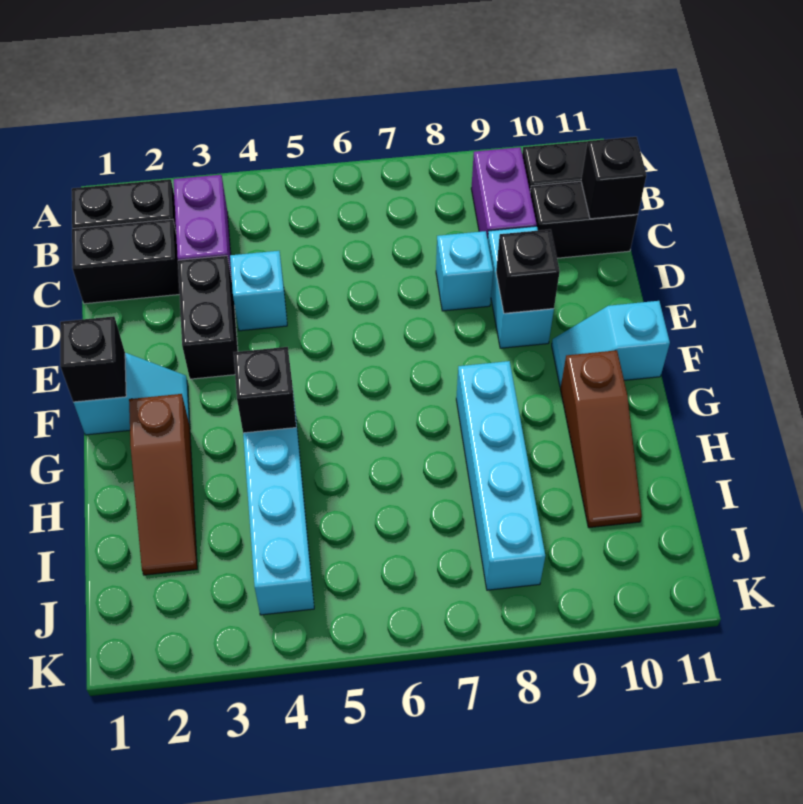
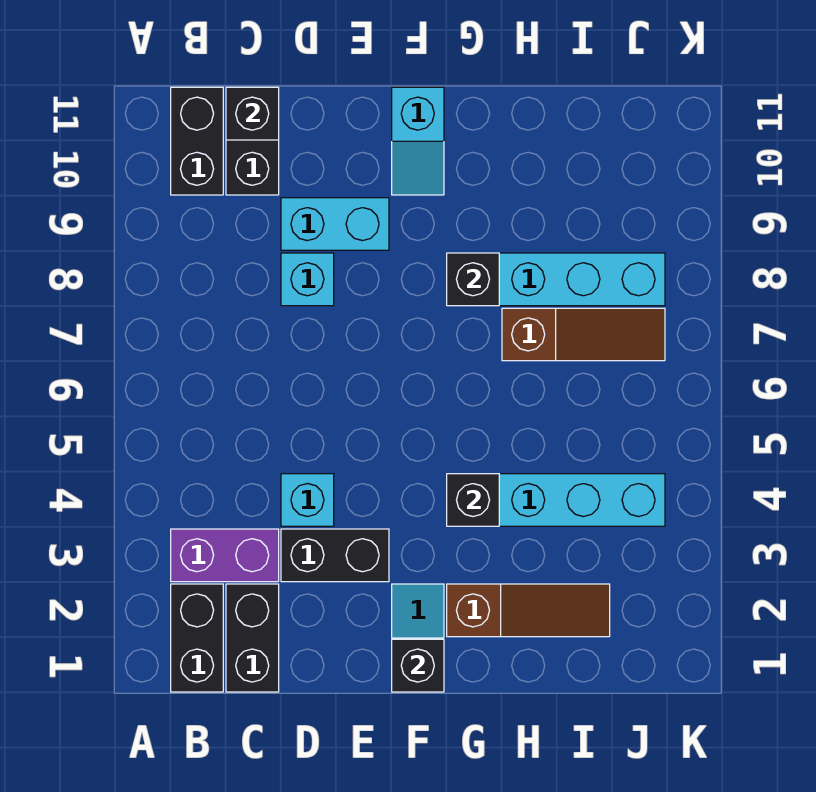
purple brick B9:C9 level 1 -> none
black brick E9 level 2 -> black brick G8 level 2
brown slope G10:I10 level 1 top G -> brown slope H7:J7 level 1 top H

